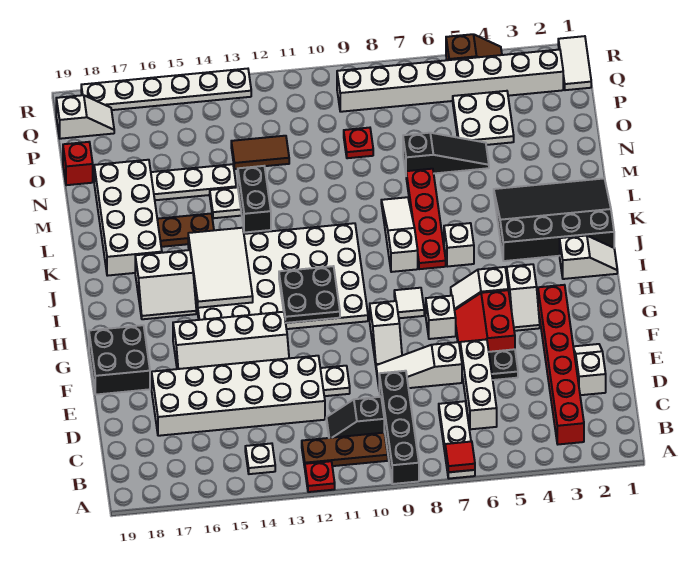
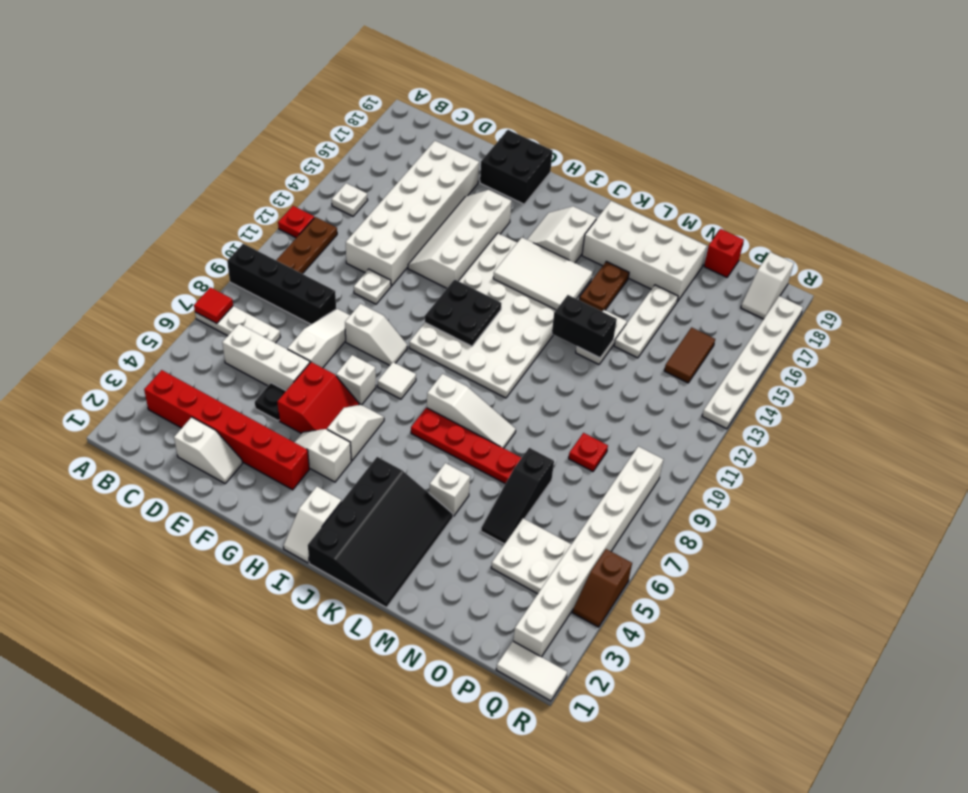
black slope C10:C11 level 1 top 10 -> none
red slope F5:G6 level 1 top 5 -> red slope F5:G6 level 1 top F
white slope F9:G9 level 1 top G -> white slope F9:G9 level 1 top F
white brick J6 level 1 -> white brick L5 level 1
brown tile O12:O13 level 1 -> brown tile P14:P15 level 1

